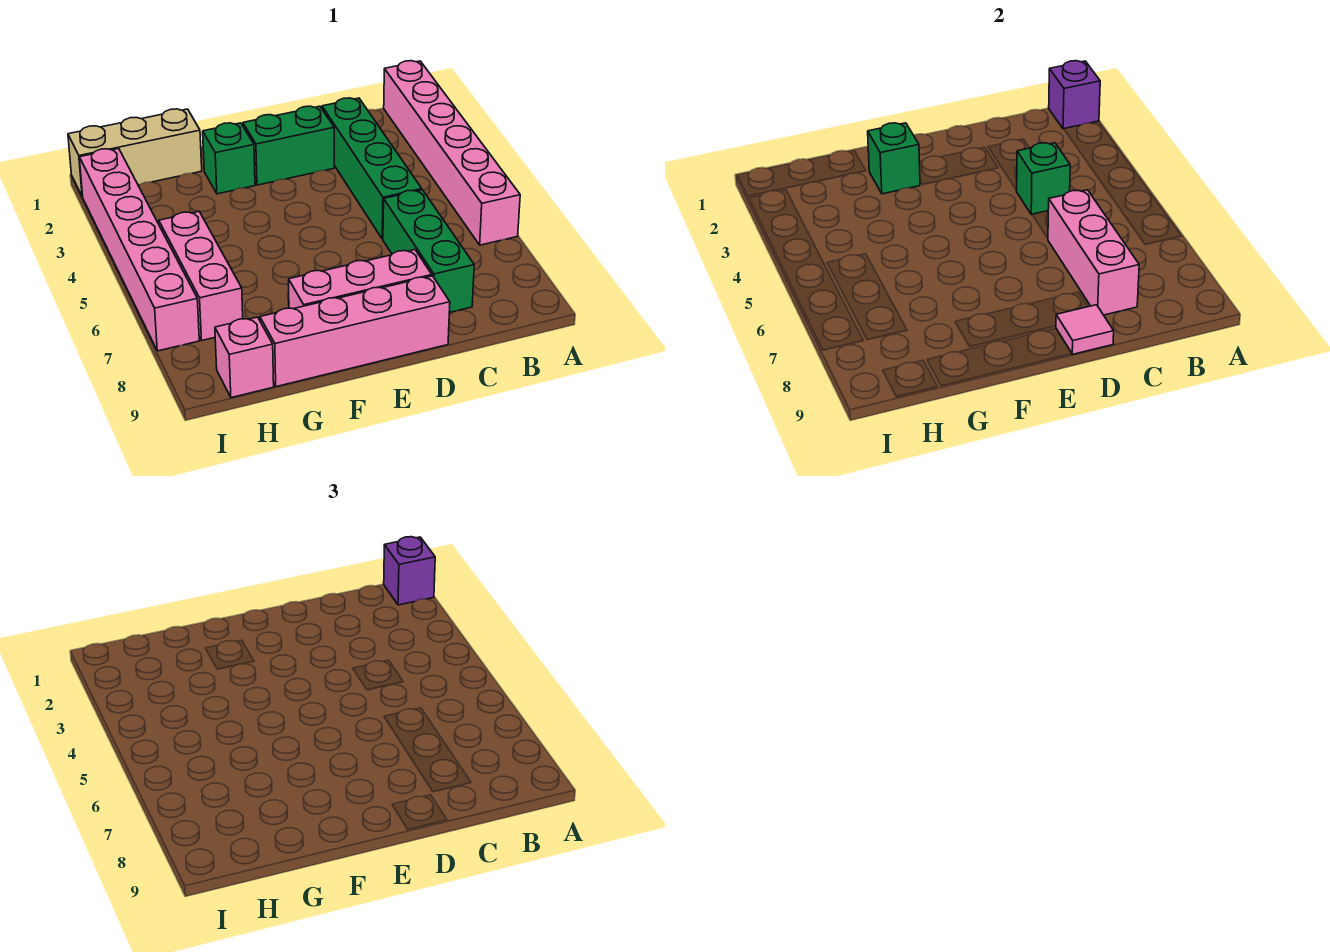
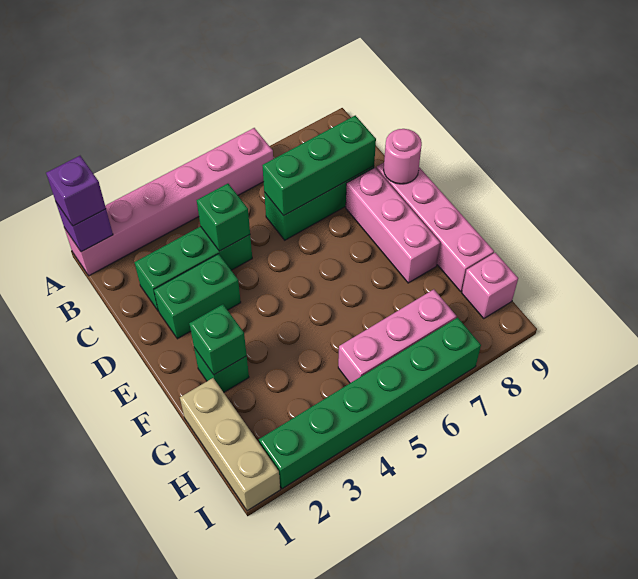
green brick C2:C5 level 1 -> green brick C2:C4 level 1
pink brick C6:C8 level 2 -> green brick C6:C8 level 2
green brick D2:E2 level 1 -> green brick D2:D3 level 1
pink tile D9 level 2 -> pink round brick D9 level 2
pink brick I2:I7 level 1 -> green brick I2:I7 level 1

